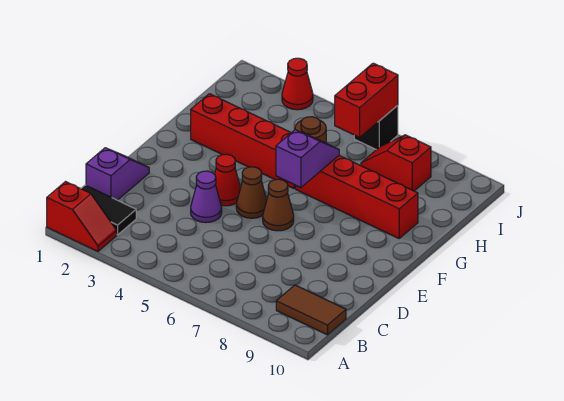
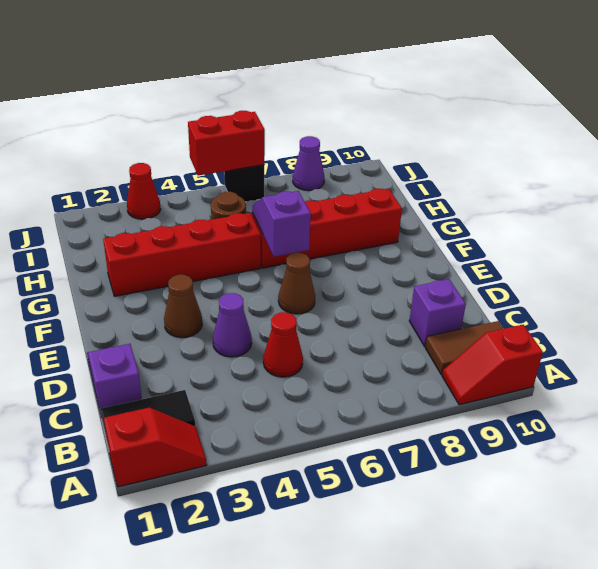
none -> purple brick C9 level 1
red cone E4 level 1 -> red cone C5 level 1
brown cone E5 level 1 -> brown cone E3 level 1
red brick I6:J6 level 2 -> red brick J5:J6 level 2
red slope I7:I8 level 1 top 8 -> red slope A9:A10 level 1 top 10
none -> purple cone J8 level 1

